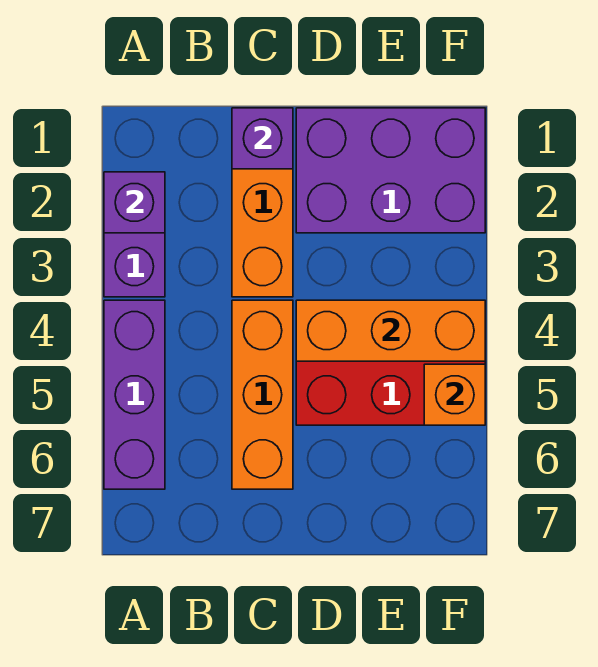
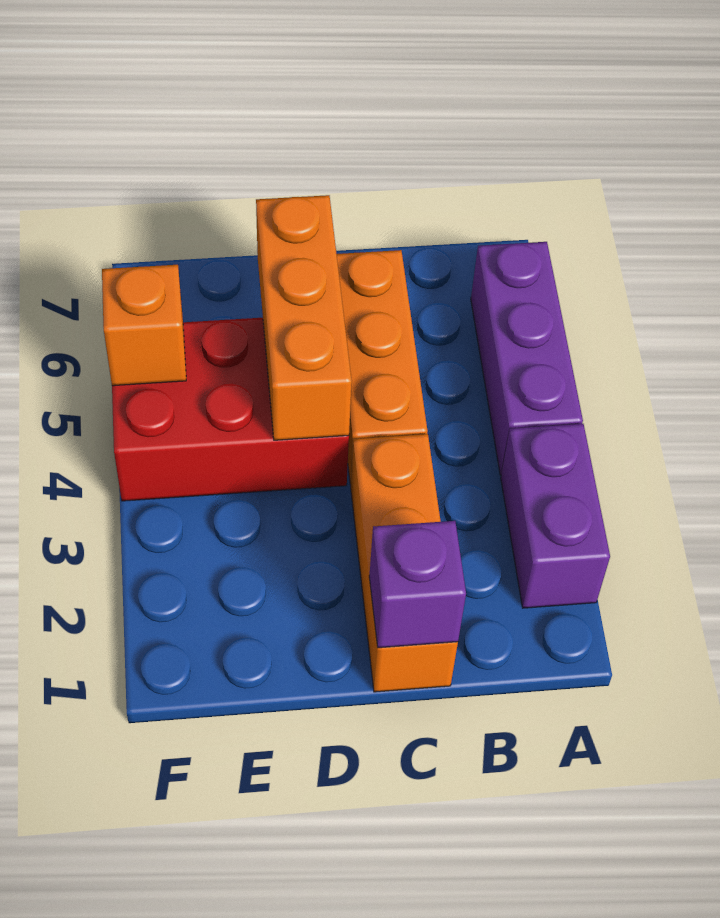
purple brick A2 level 2 -> none
purple brick D1:F2 level 1 -> none
orange brick D4:F4 level 2 -> orange brick D4:D6 level 2

